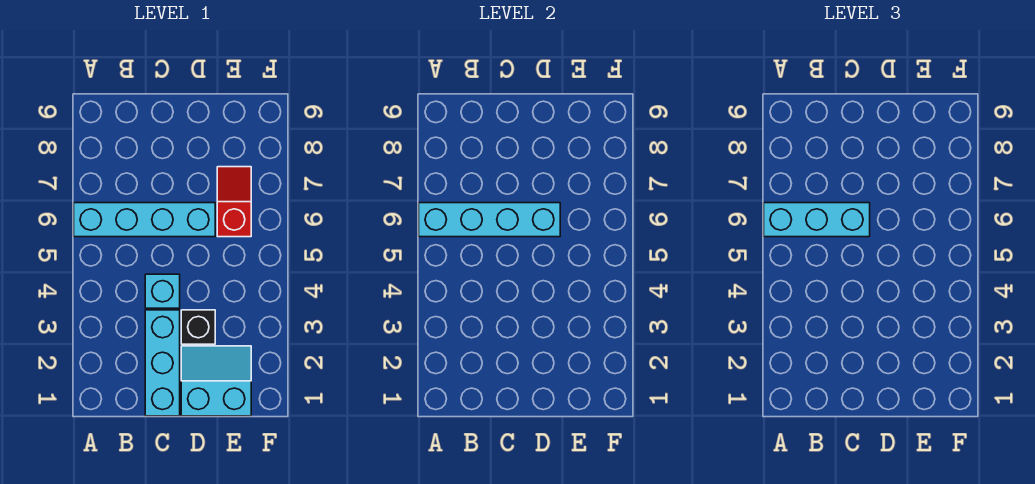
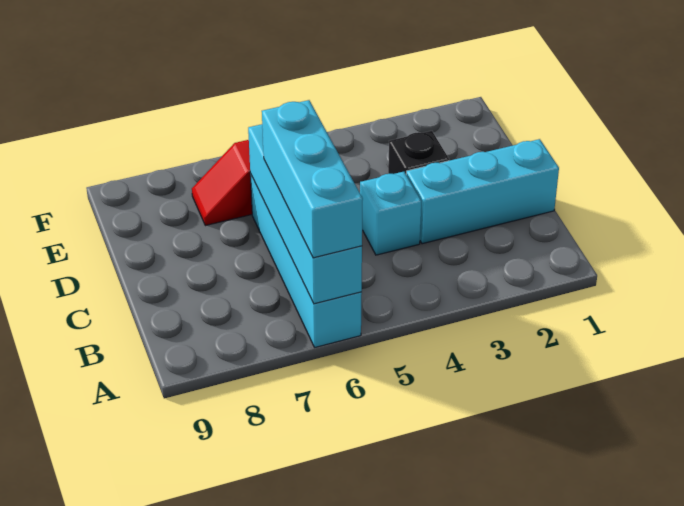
cyan slope D1:E2 level 1 top 1 -> none

